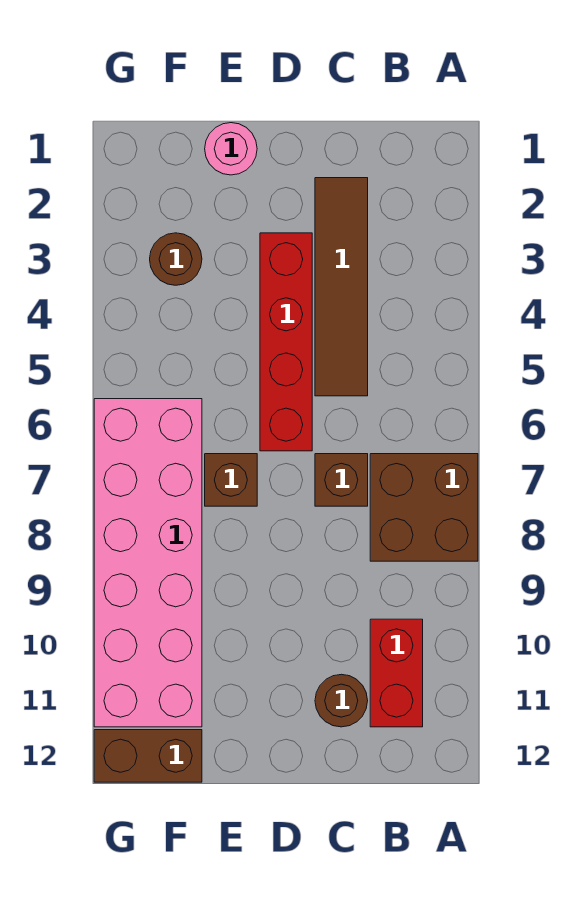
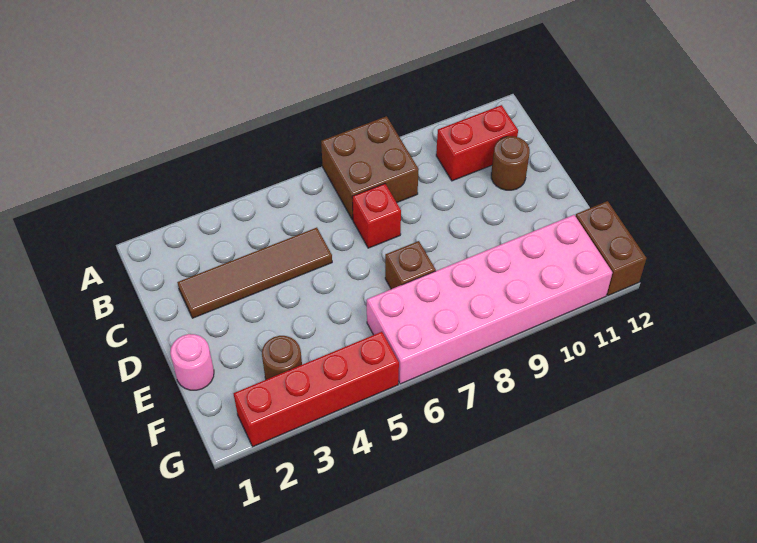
brown brick C7 level 1 -> red brick C7 level 1
red brick D3:D6 level 1 -> red brick G2:G5 level 1

